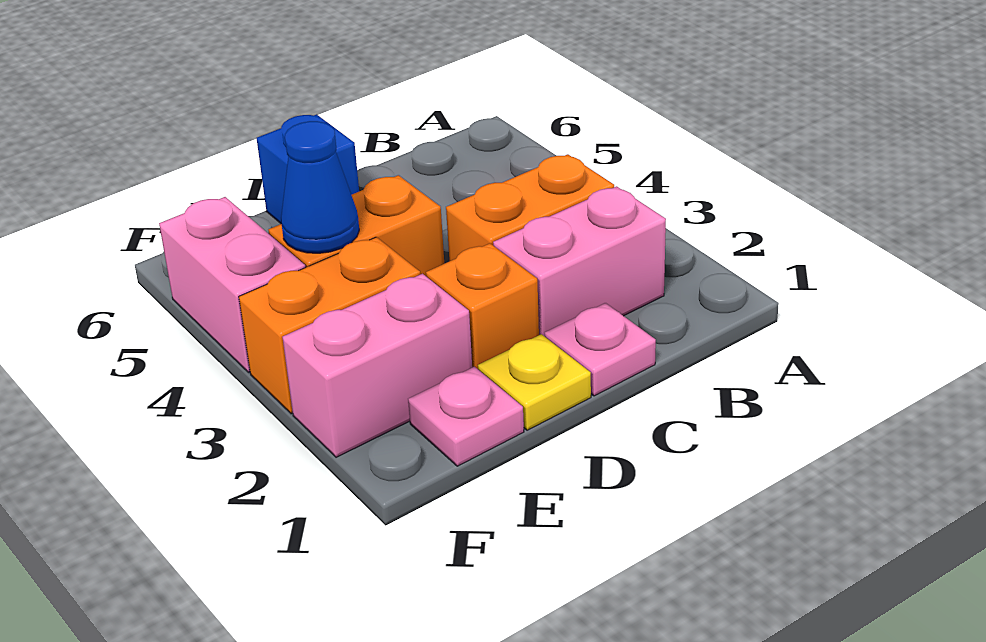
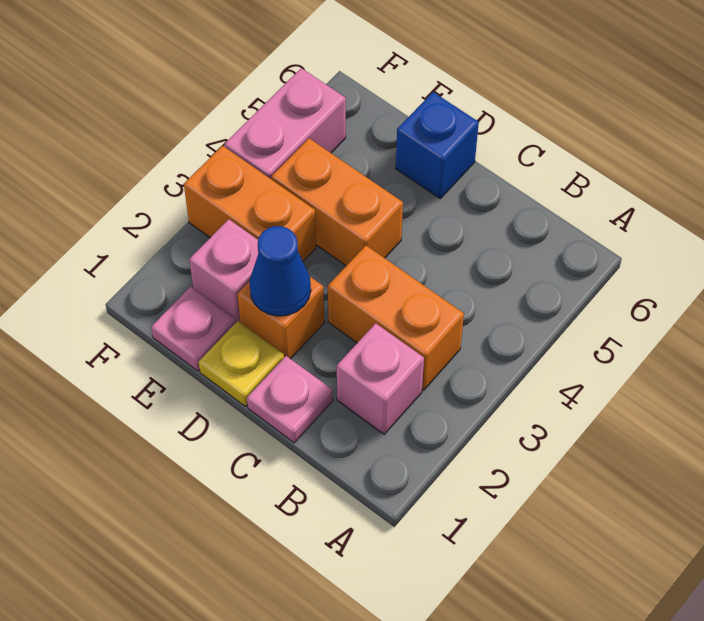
pink brick B2:C2 level 1 -> pink brick B2 level 1
pink brick E2:F2 level 1 -> pink brick E2 level 1
blue cone E4 level 2 -> blue cone D2 level 2

